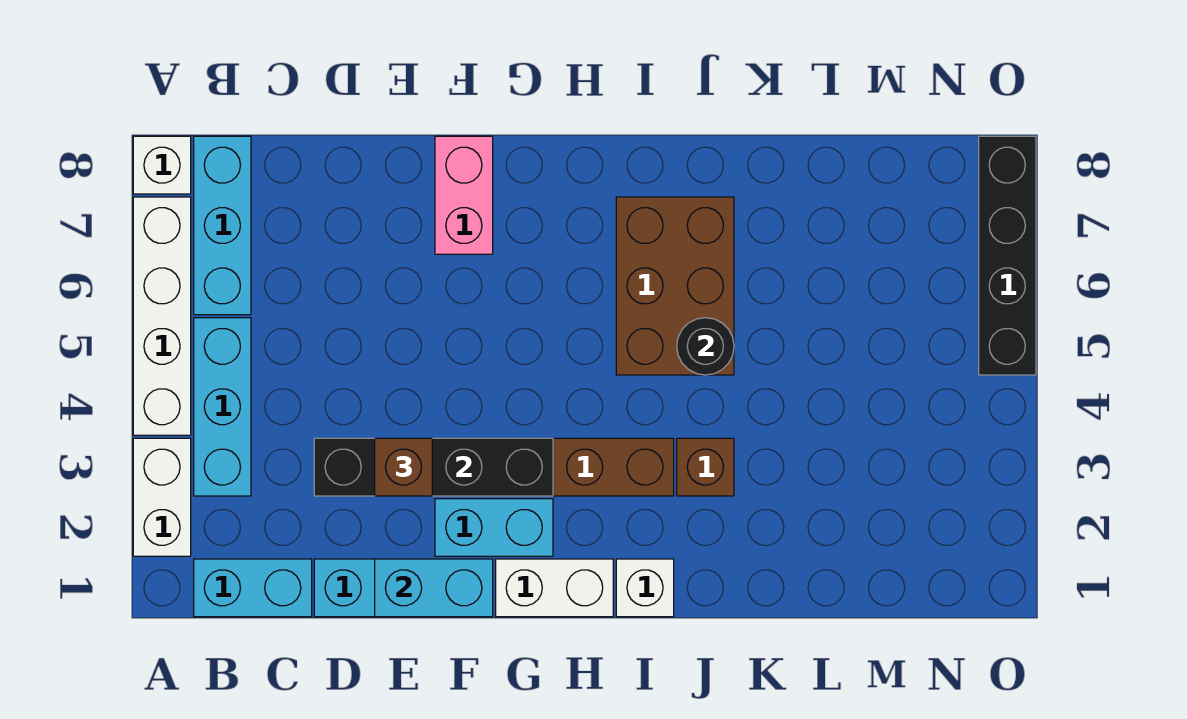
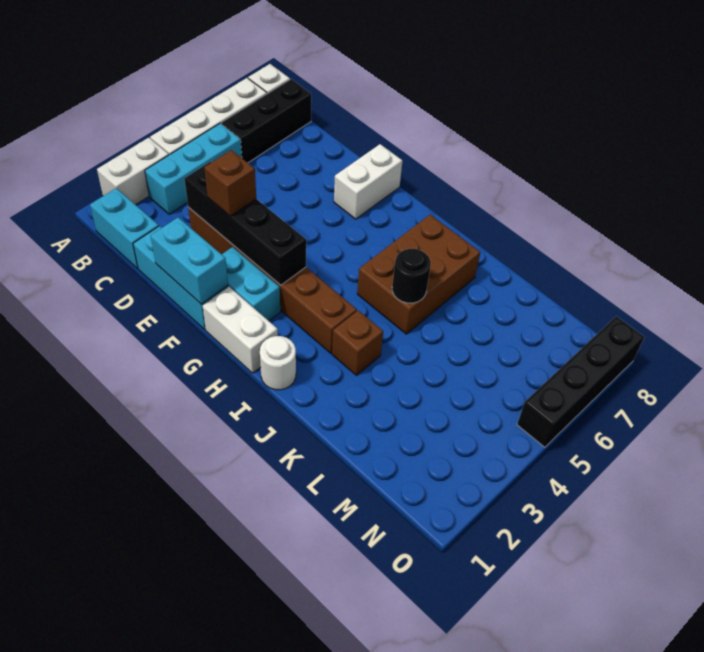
cyan brick B6:B8 level 1 -> black brick B6:B8 level 1
pink brick F7:F8 level 1 -> white brick F7:F8 level 1
white brick I1 level 1 -> white round brick I1 level 1

